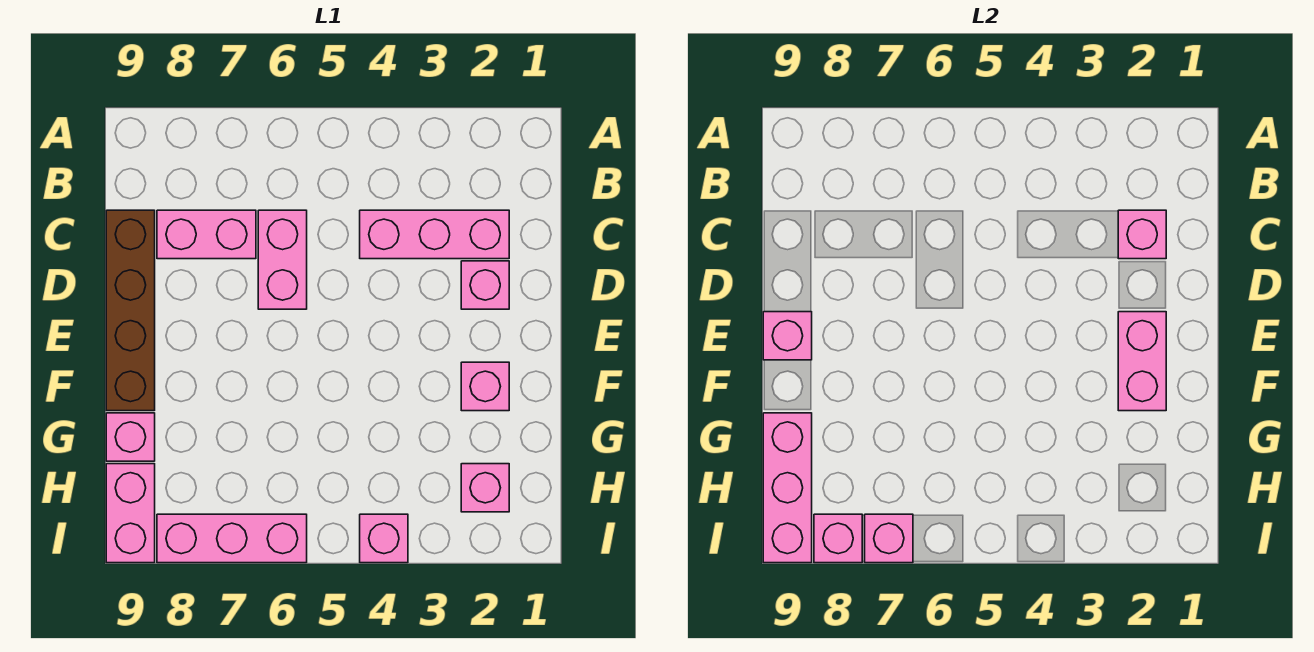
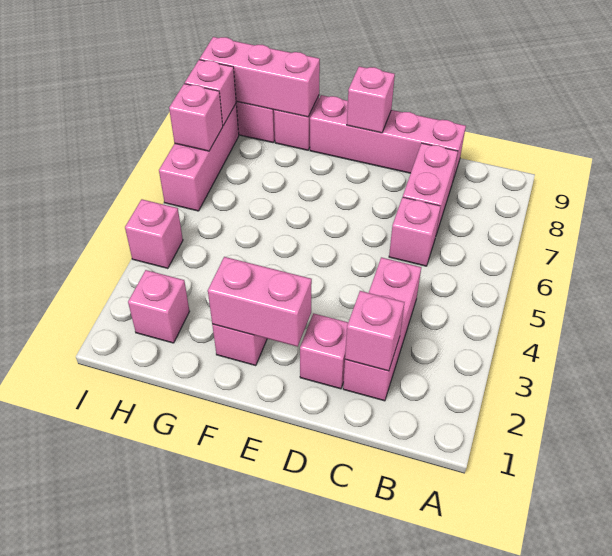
pink brick C6:D6 level 1 -> pink brick C6 level 1
brown brick C9:F9 level 1 -> pink brick C9:F9 level 1

